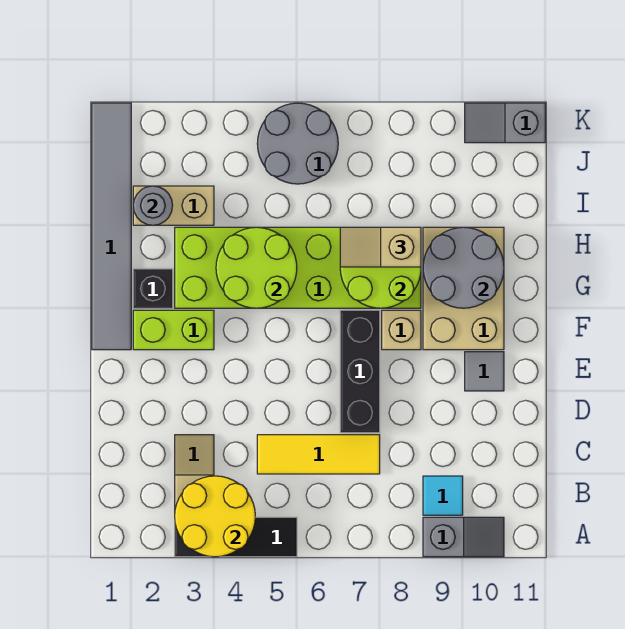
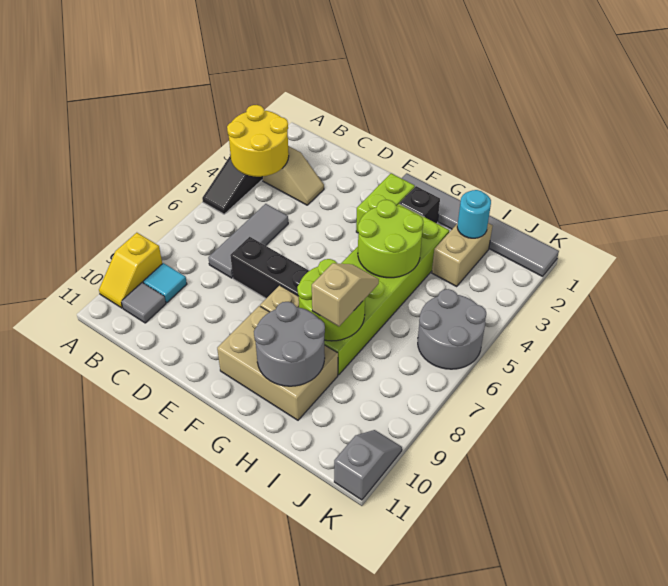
grey slope A9:A10 level 1 top 9 -> yellow slope A9:A10 level 1 top 9
yellow tile C5:C7 level 1 -> grey tile C5:C7 level 1
grey tile E10 level 1 -> grey tile B10 level 1
grey round brick I2 level 2 -> cyan round brick I2 level 2

